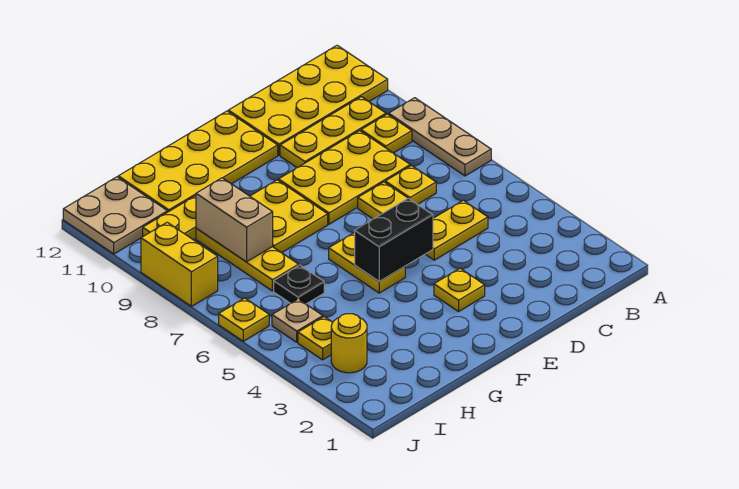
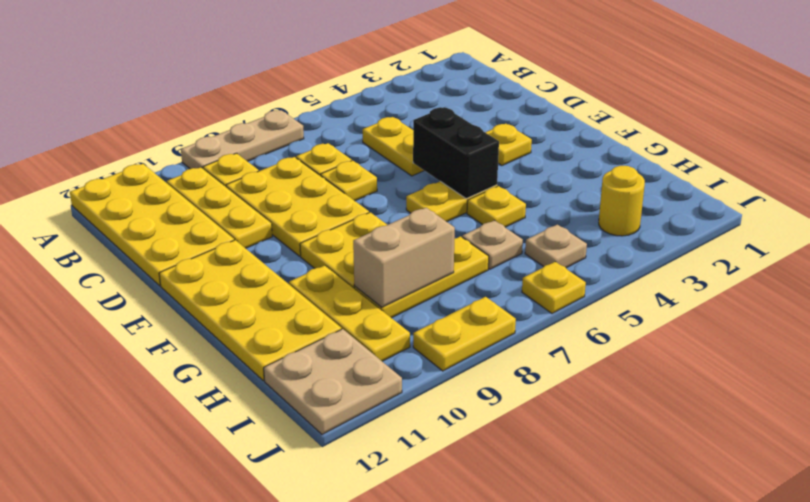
black plate H6 level 1 -> tan plate H6 level 1
yellow plate I4 level 1 -> yellow plate G5 level 1
yellow brick J8:J9 level 1 -> yellow plate J8:J9 level 1

